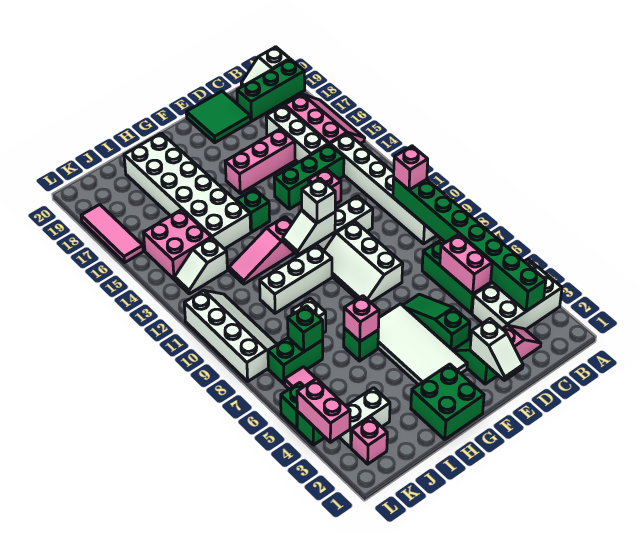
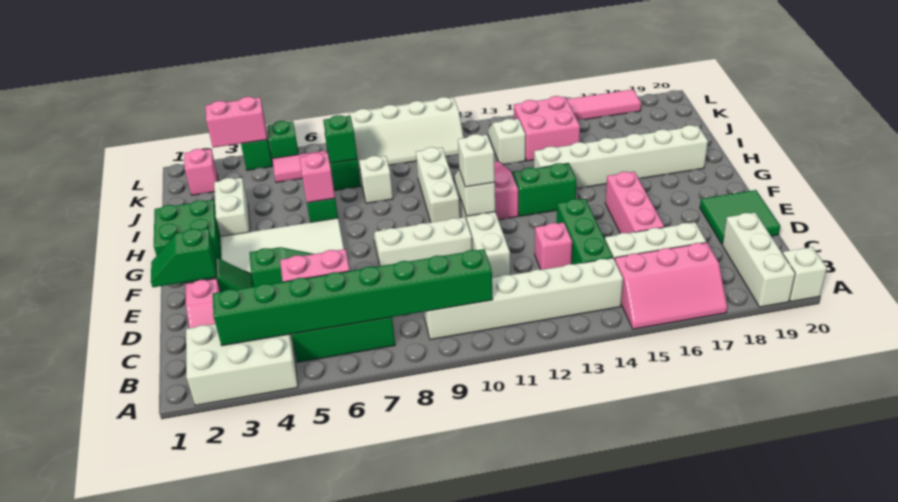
white brick A3:C4 level 1 -> white brick A2:B4 level 1
green brick A19:C19 level 1 -> white brick A19:C19 level 1
pink brick B10 level 3 -> none
white slope E1:E2 level 2 top 2 -> green slope E1:E2 level 2 top 2
green brick G14 level 1 -> green brick G13:G14 level 1
white brick H14:I19 level 1 -> white brick H14:H19 level 1
white brick J3:K3 level 1 -> white brick H3:I3 level 1

